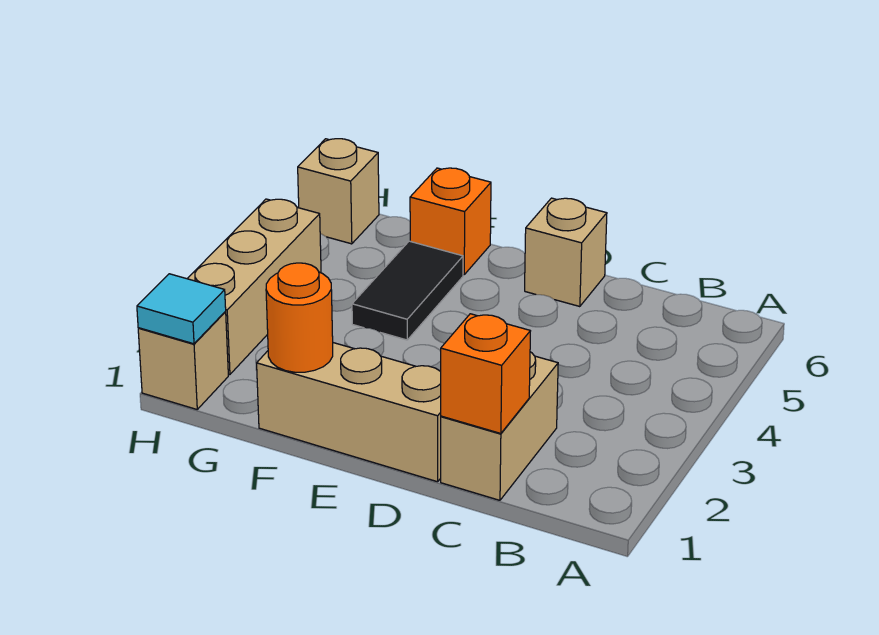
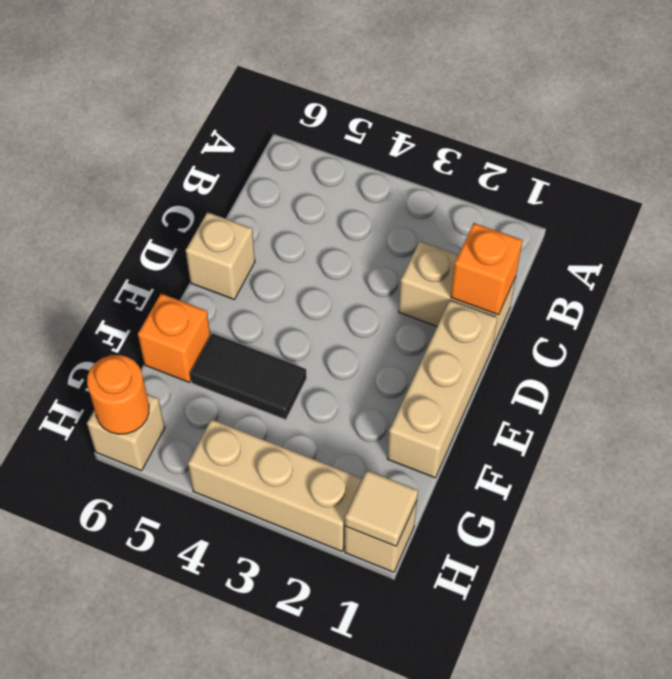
orange round brick F1 level 2 -> orange round brick H6 level 2
cyan tile H1 level 2 -> tan tile H1 level 2

